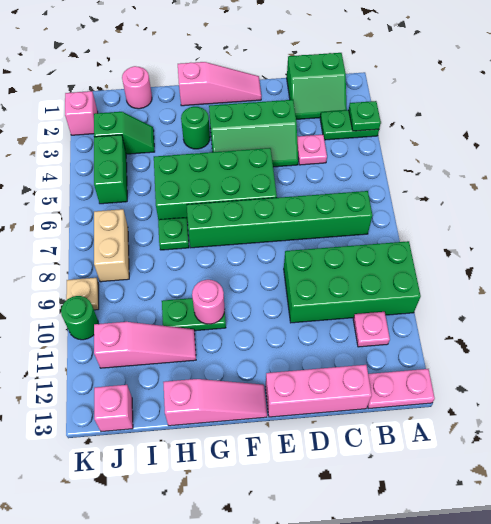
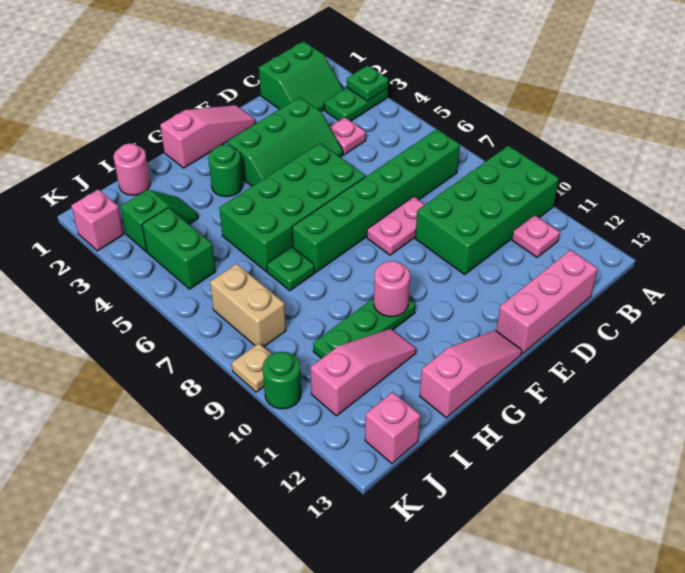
pink plate A13:B13 level 1 -> pink plate D8:E8 level 1
green plate G10:H10 level 1 -> green plate G10:I10 level 1

